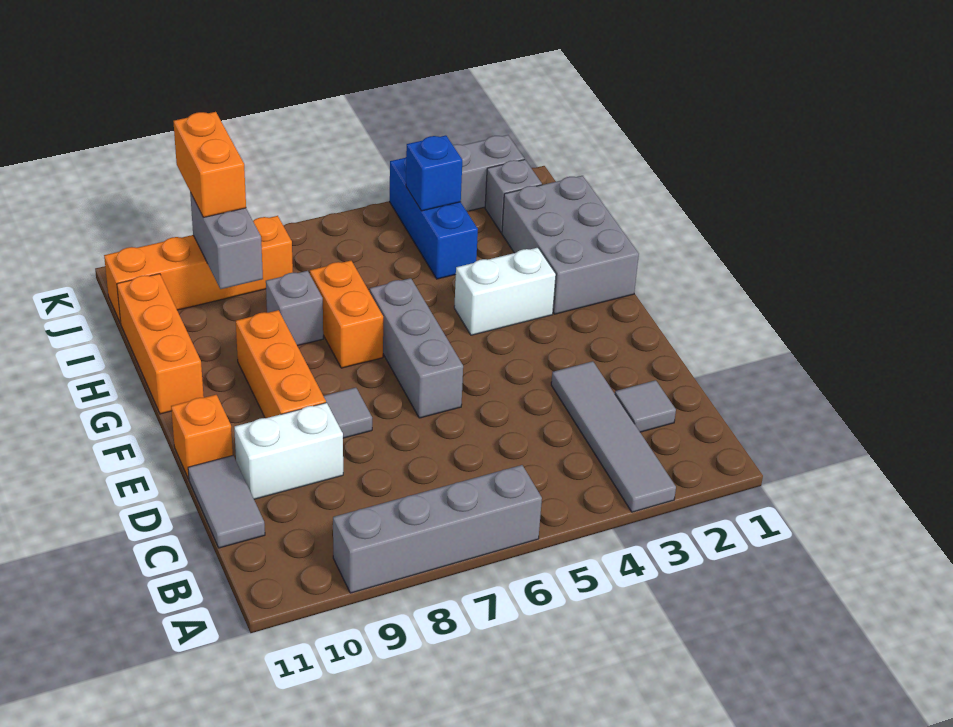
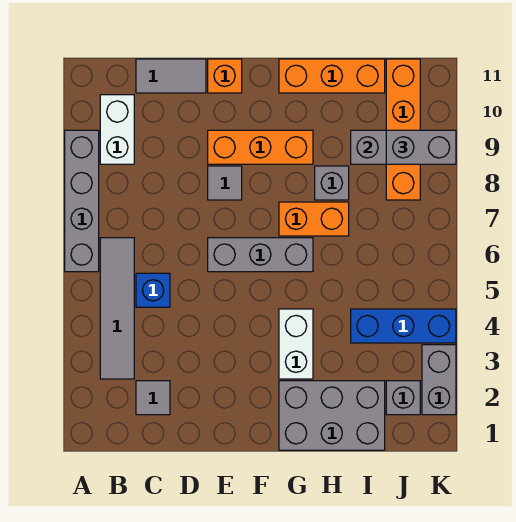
grey tile A3:D3 level 1 -> grey tile B3:B6 level 1
white brick D9:D10 level 1 -> white brick B9:B10 level 1
blue brick J4 level 2 -> blue brick C5 level 1
orange brick J9:K9 level 3 -> grey brick J9:K9 level 3

